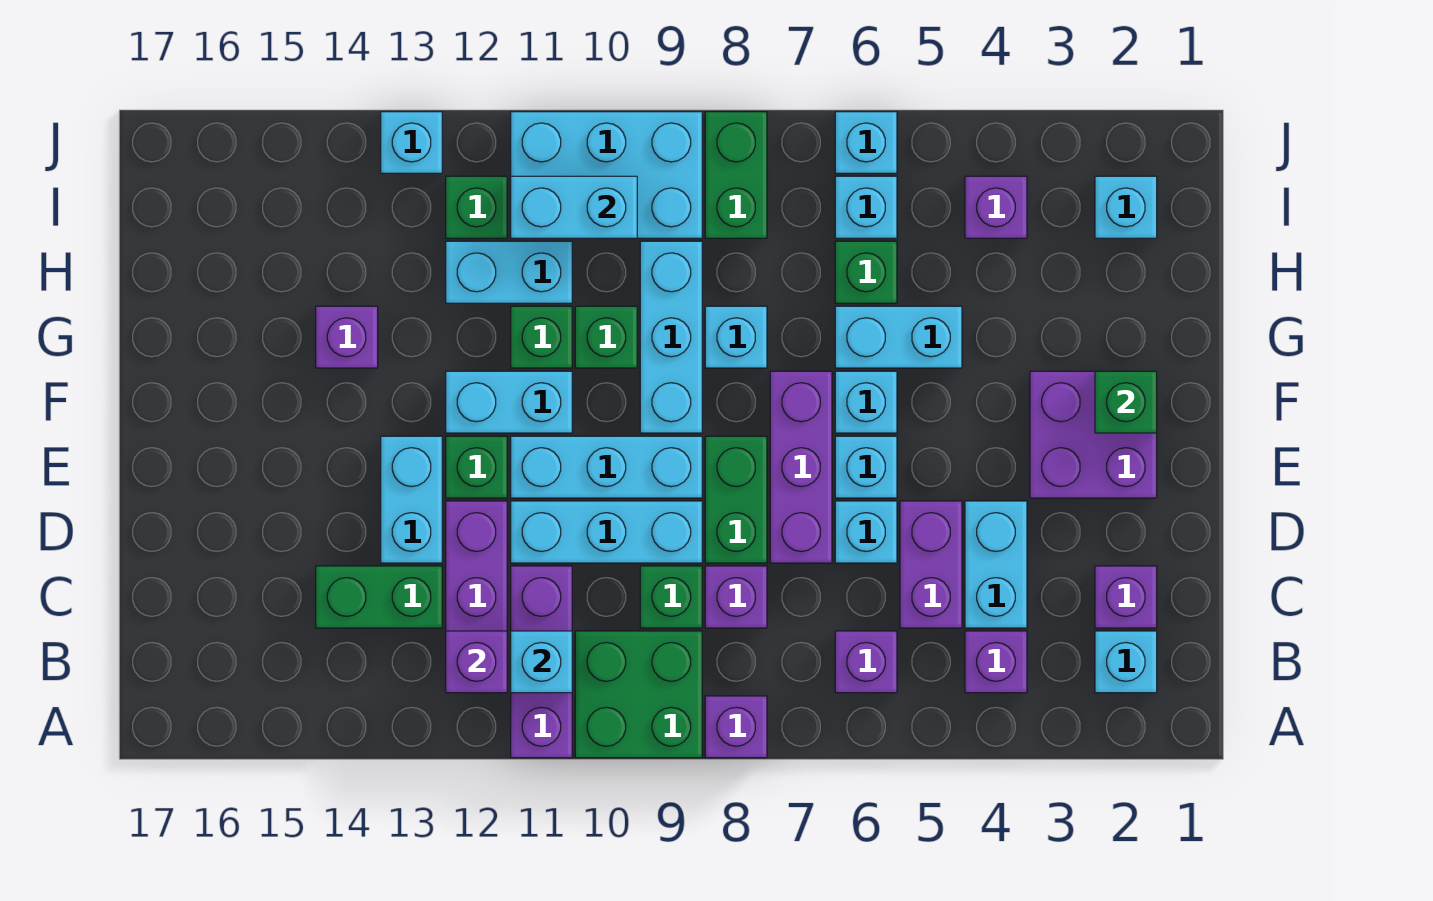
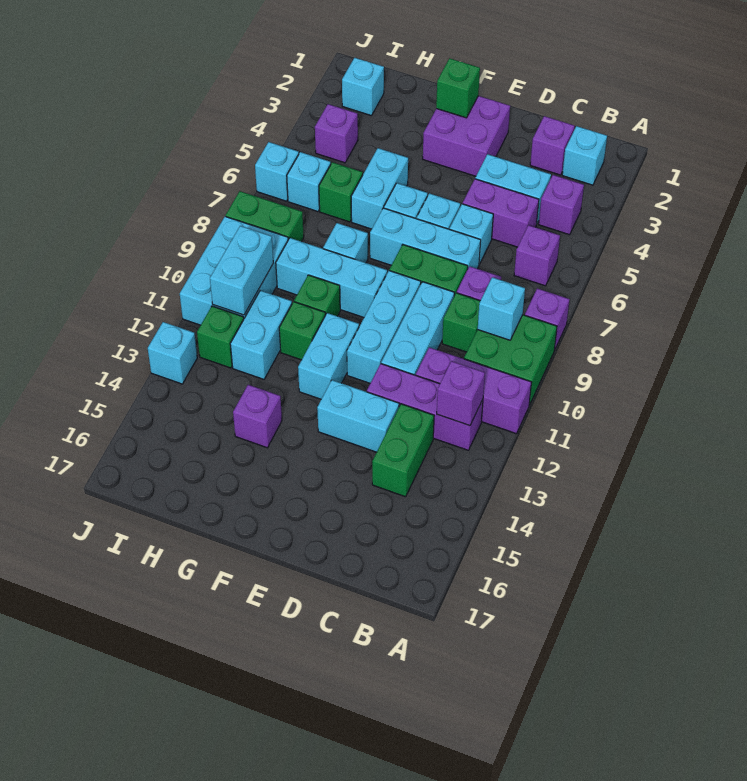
cyan brick B11 level 2 -> cyan brick B9 level 2
purple brick D7:F7 level 1 -> cyan brick D7:F7 level 1
green brick E12 level 1 -> none

